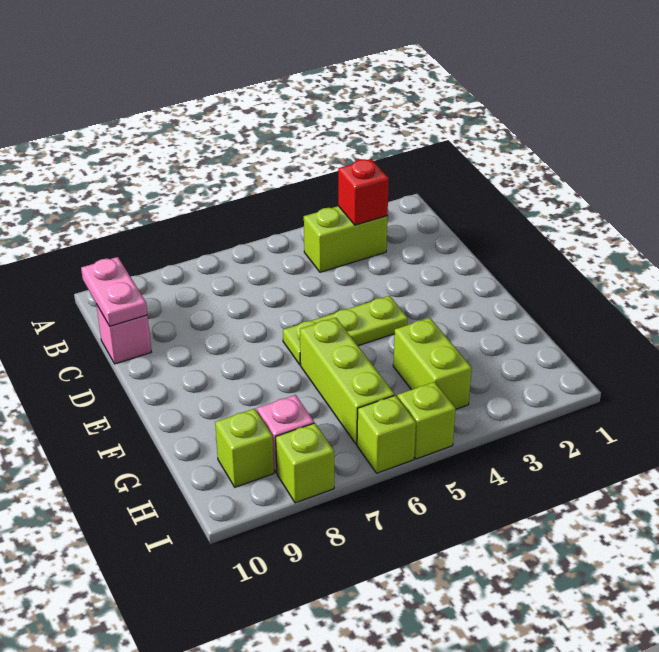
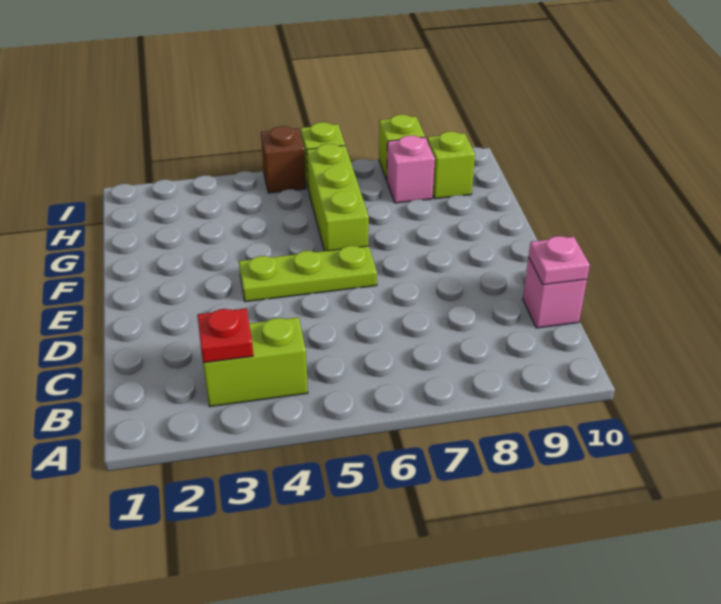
red brick B3 level 2 -> red plate B3 level 2
pink plate B10:C10 level 2 -> pink plate C10 level 2
lime brick G4:H4 level 1 -> none
lime brick I5 level 1 -> brown brick I5 level 1

